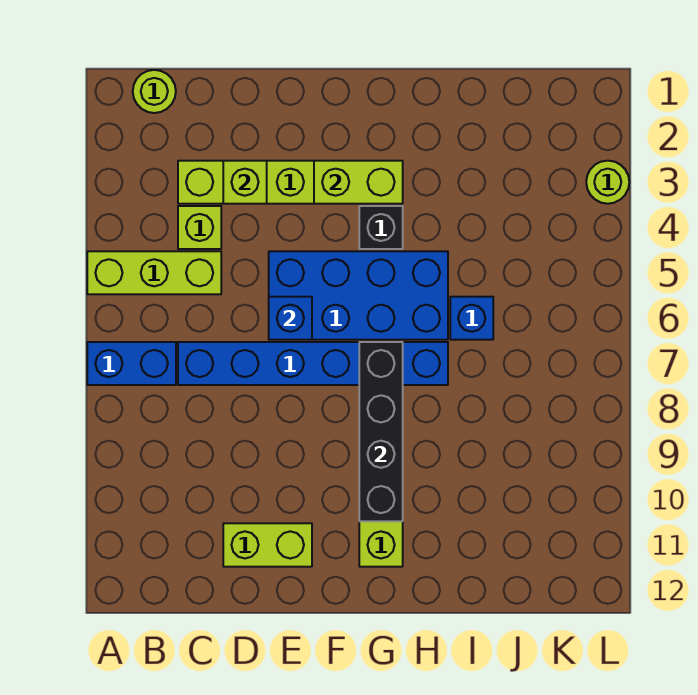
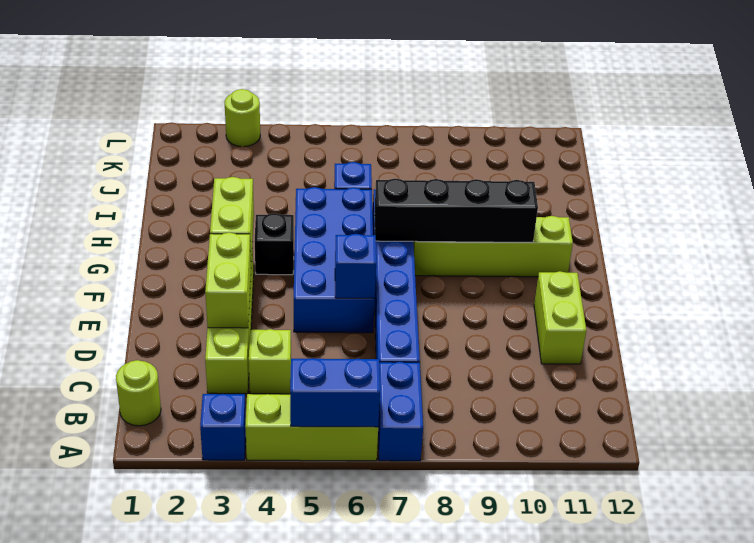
none -> blue brick A3 level 1
lime brick A5:C5 level 1 -> lime brick A4:A6 level 1
none -> blue brick A5:A6 level 2
lime brick D3 level 2 -> lime brick D3:E3 level 2

